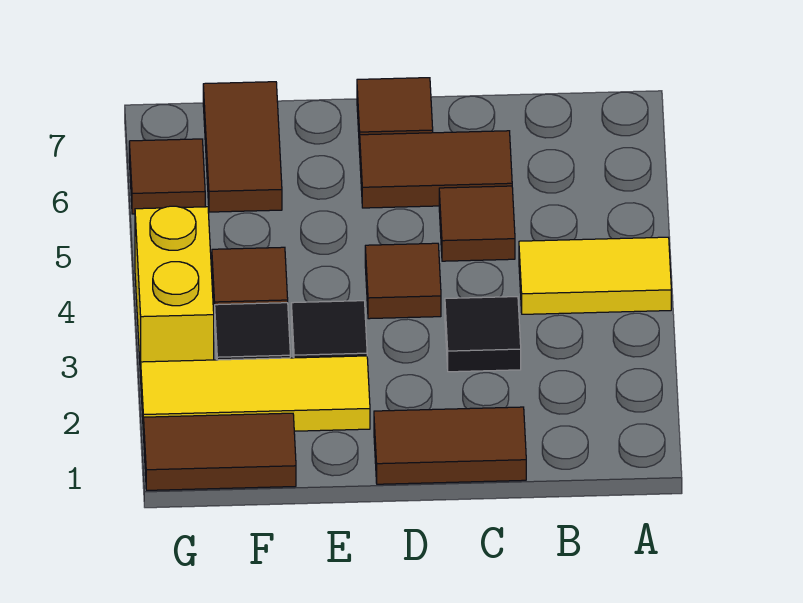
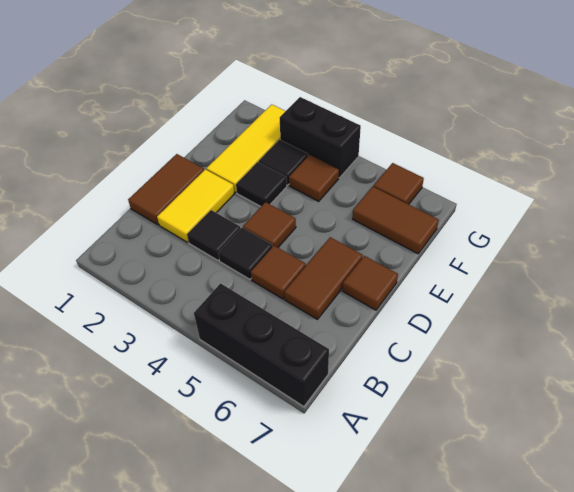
yellow tile A4:B4 level 1 -> yellow tile C2:D2 level 1
none -> black brick A5:A7 level 1
none -> black tile C4 level 1
brown tile F1:G1 level 1 -> none
yellow brick G3:G4 level 1 -> black brick G3:G4 level 1

